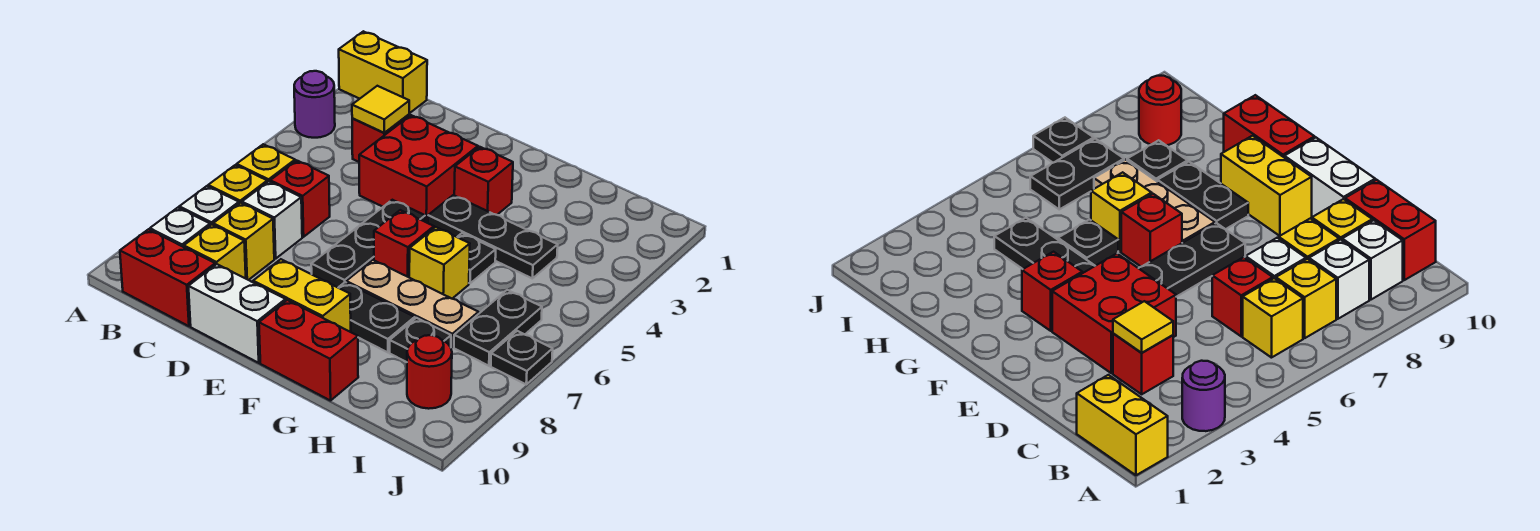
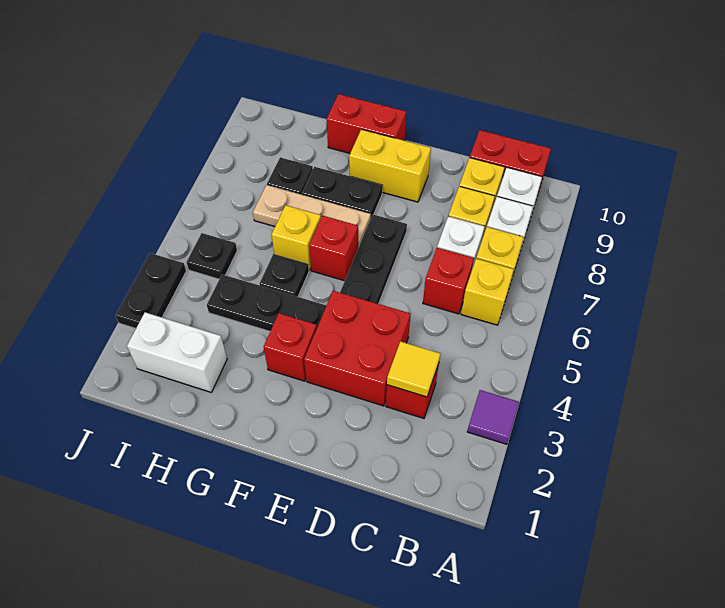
yellow brick A1:B1 level 1 -> none
purple round brick A3 level 1 -> purple tile A3 level 1
white brick D10:E10 level 1 -> white brick H2:I2 level 1
black plate I6:I7 level 1 -> black plate J3:J4 level 1
red round brick I9 level 1 -> none
black plate J7 level 1 -> black plate I5 level 1

